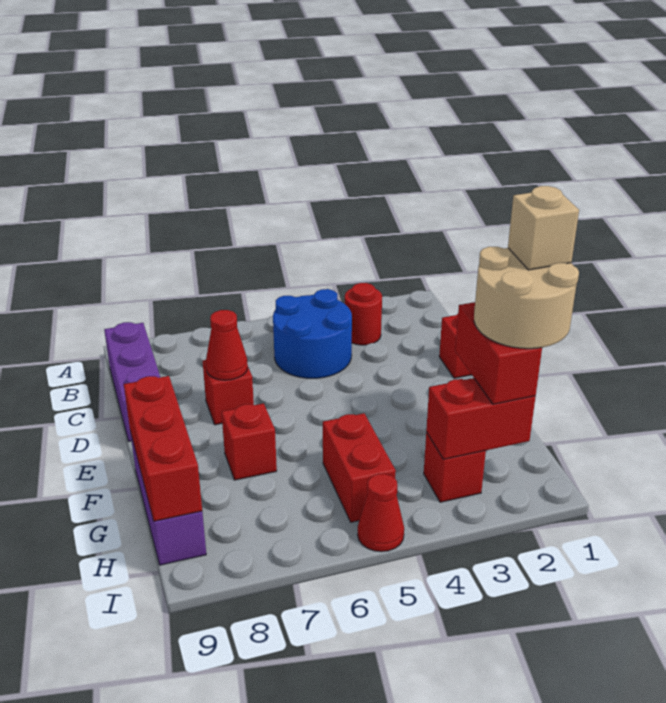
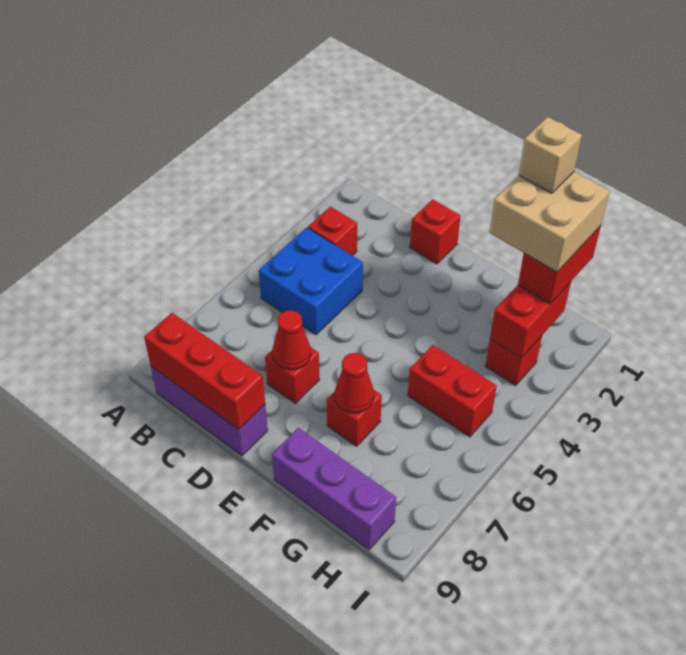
red round brick B3 level 1 -> red brick B3 level 1
blue round brick B4:C5 level 1 -> blue brick B4:C5 level 1
red brick F9:H9 level 2 -> red brick B9:D9 level 2
tan round brick G1:H2 level 4 -> tan brick G1:H2 level 4
red brick G2:H2 level 3 -> red brick H1:H2 level 3
red cone I5 level 1 -> red cone F7 level 2

